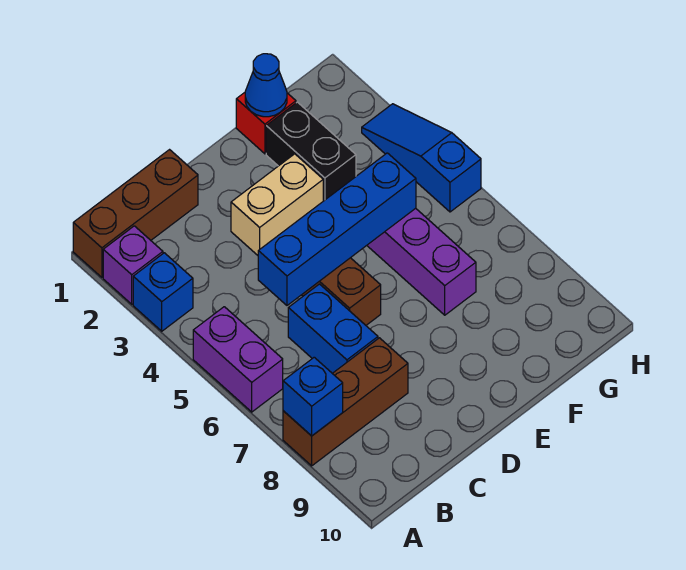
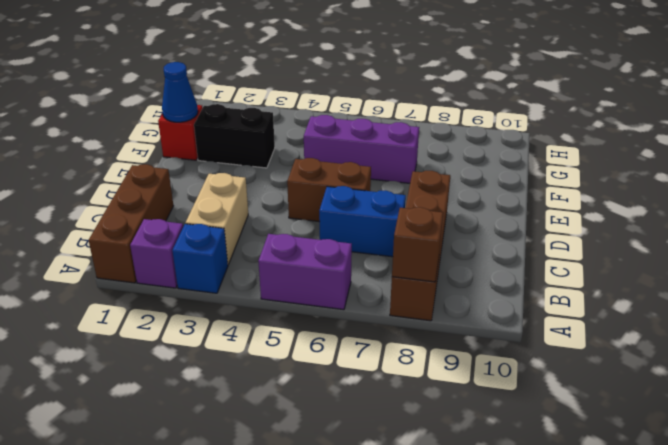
brown brick A8:C8 level 1 -> brown brick A8:D8 level 1
blue brick A8 level 2 -> brown brick A8 level 2
blue brick C5:F5 level 2 -> none
tan brick D3:E3 level 1 -> tan brick B3:C3 level 1
blue slope H3:H5 level 1 top 5 -> none

